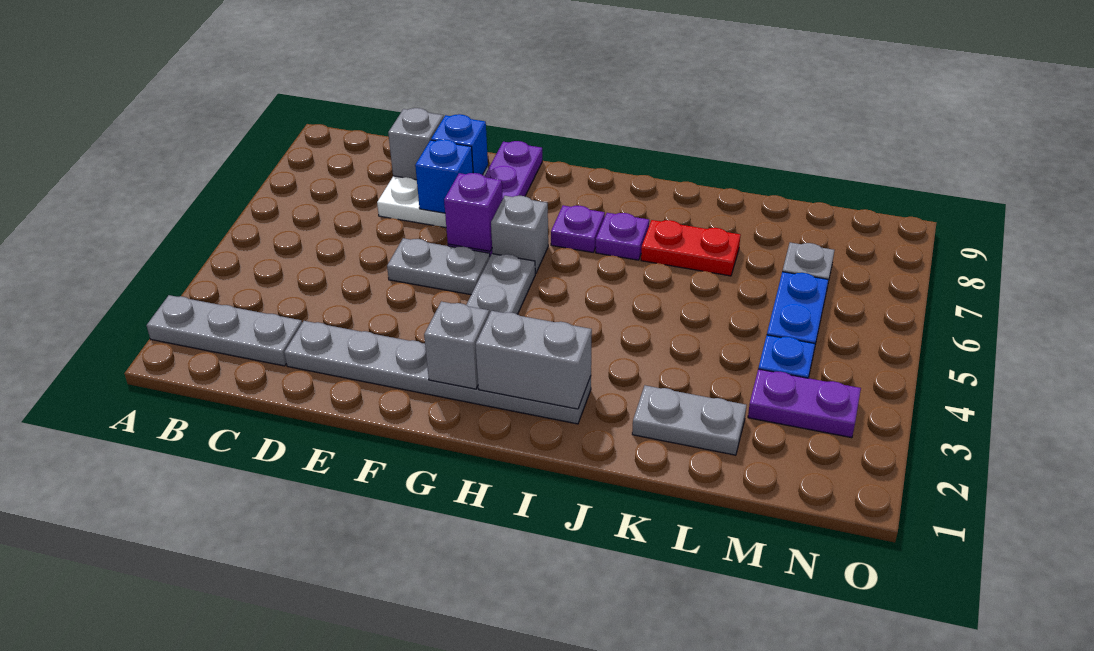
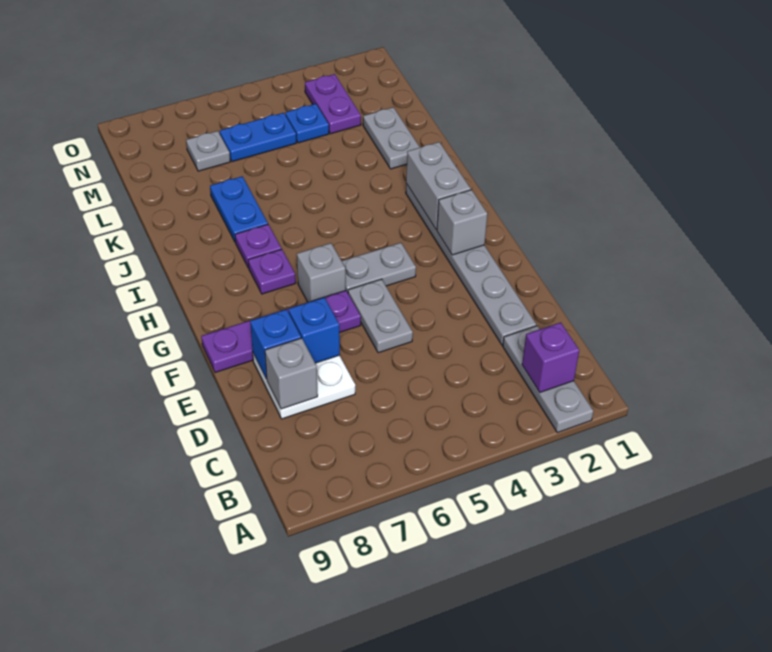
purple brick F6 level 2 -> purple brick B2 level 2
red plate J7:K7 level 1 -> blue plate J7:K7 level 1

